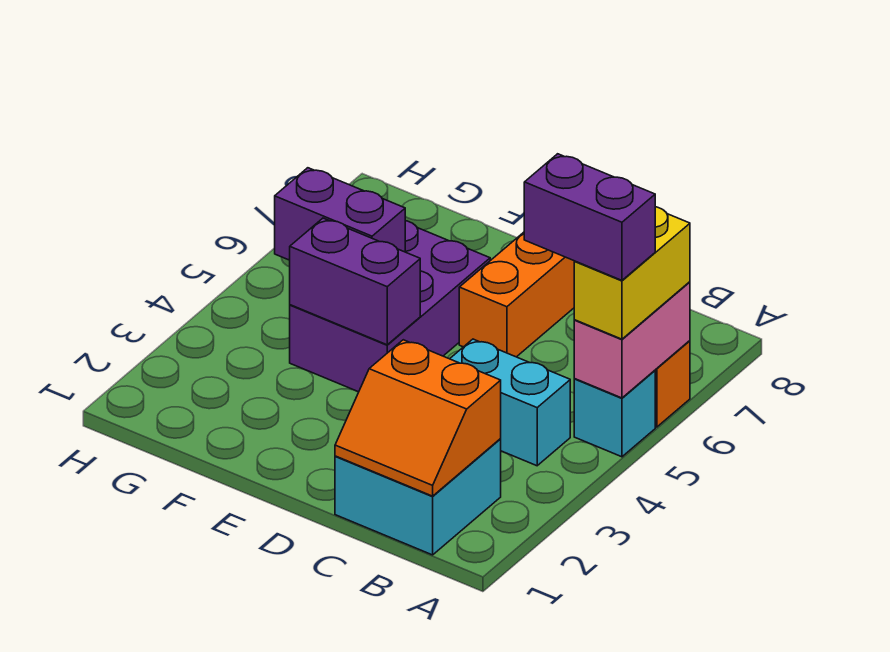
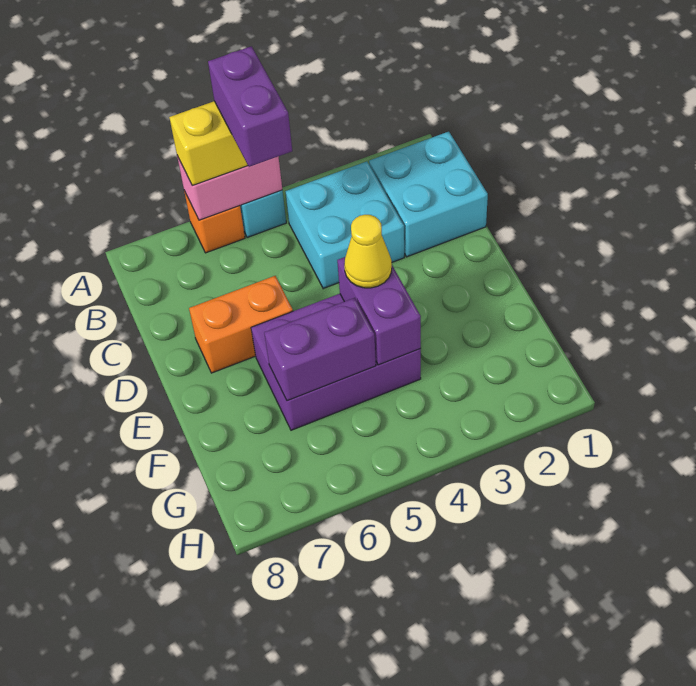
orange slope B1:C2 level 2 top 2 -> none
cyan brick B4:C4 level 1 -> cyan brick B3:C4 level 1
none -> yellow cone E4 level 3
purple brick F5:G5 level 2 -> purple brick F5:F6 level 2

